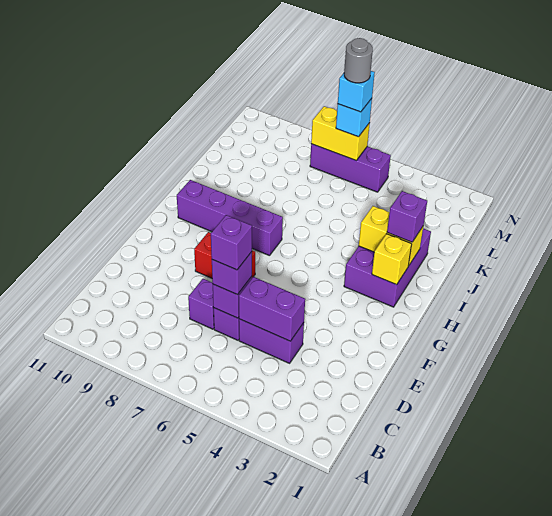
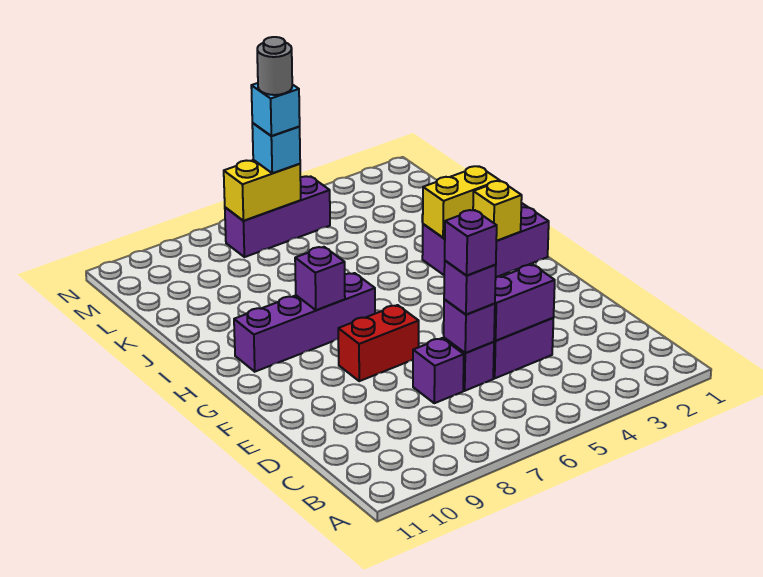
purple brick H2:J3 level 1 -> purple brick H1:I3 level 1
purple brick I2 level 3 -> purple brick H8 level 2

